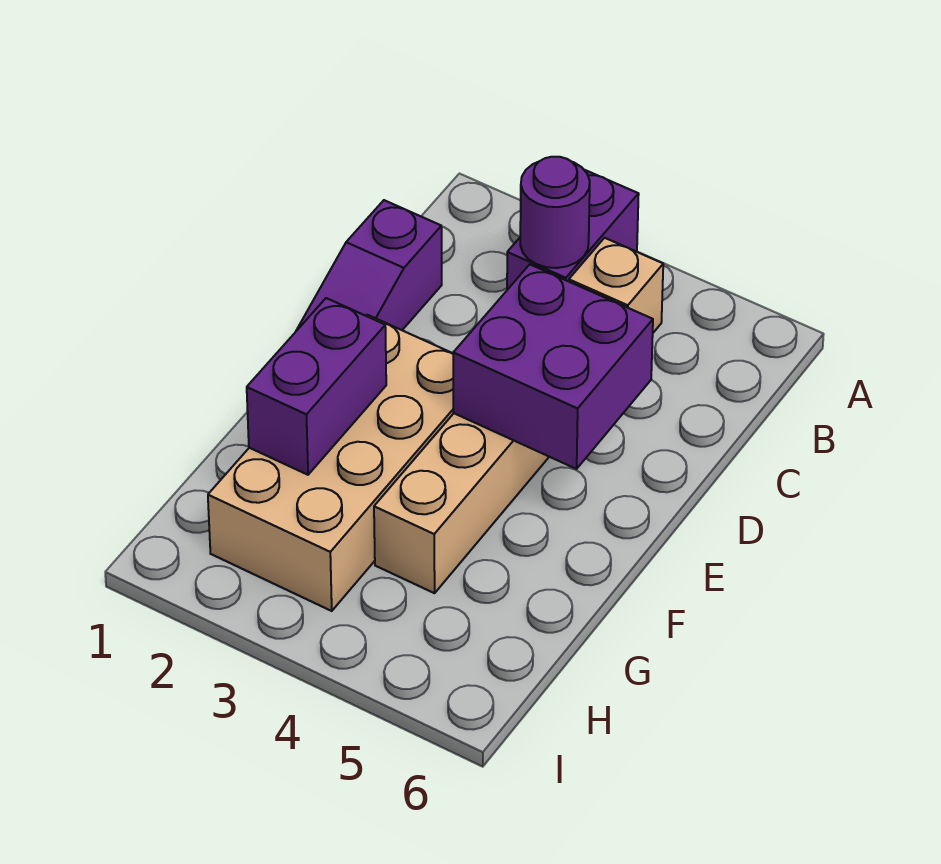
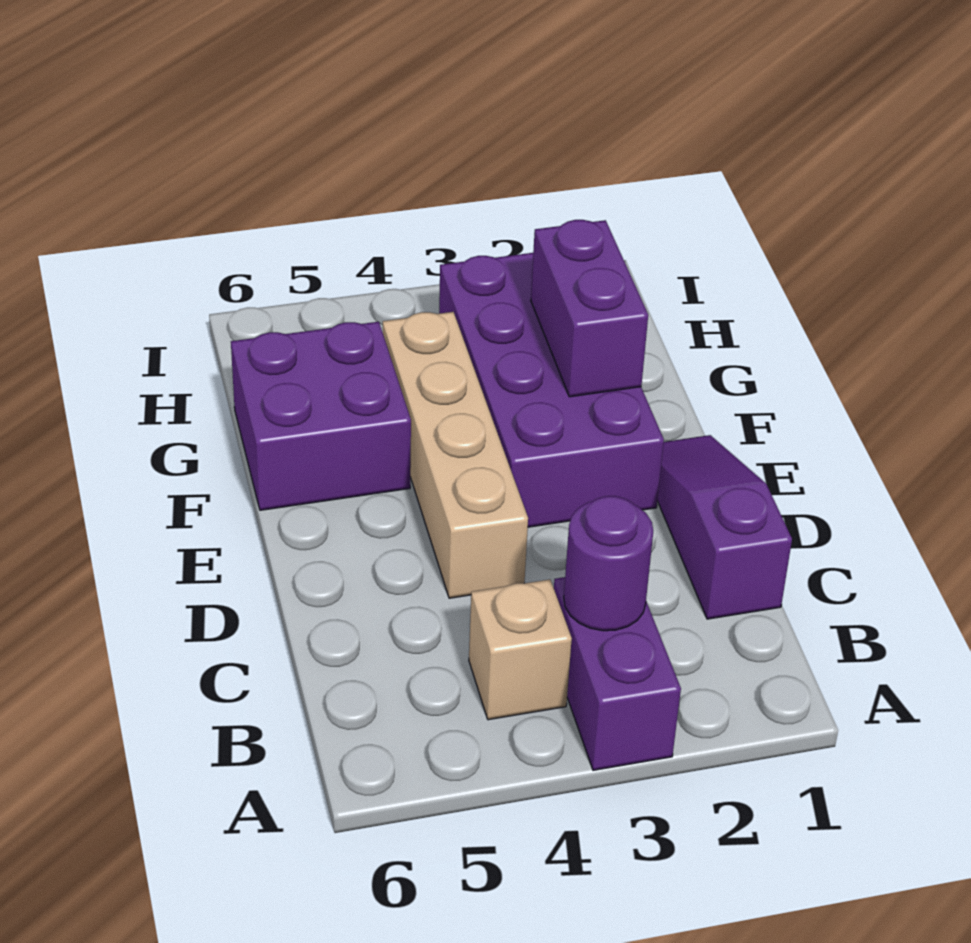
purple brick D4:E5 level 2 -> purple brick F5:G6 level 1
tan brick E2:H3 level 1 -> purple brick E2:H3 level 1

